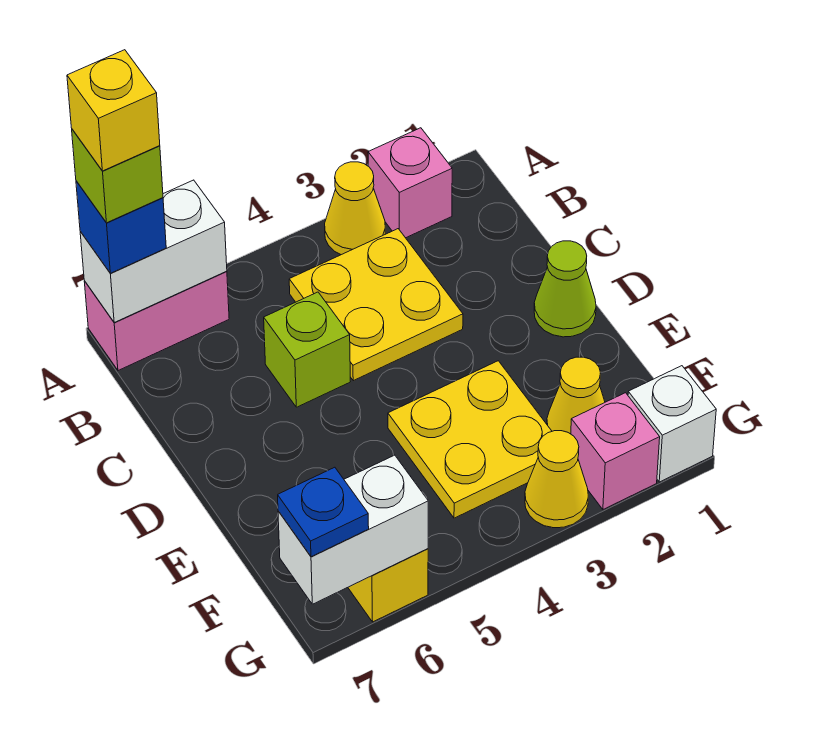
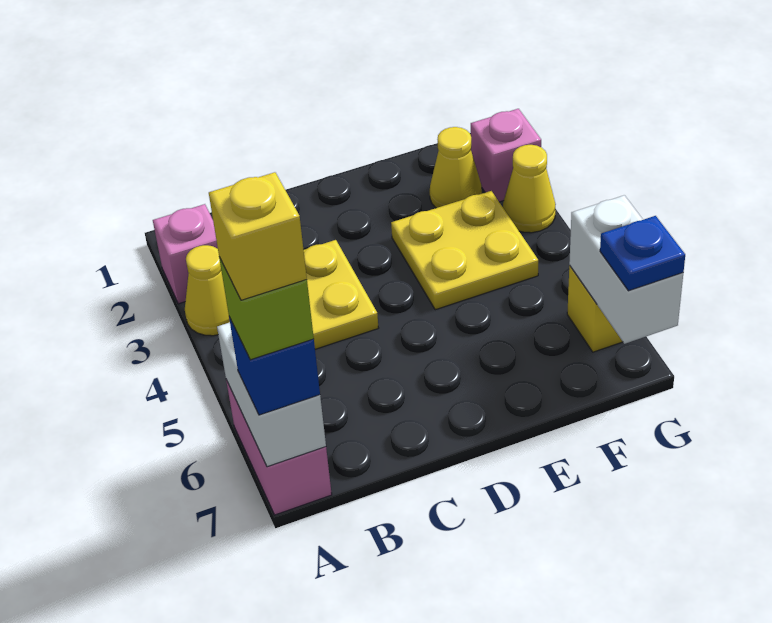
lime brick C5 level 1 -> none
lime cone D1 level 1 -> none
white brick G1 level 1 -> none

